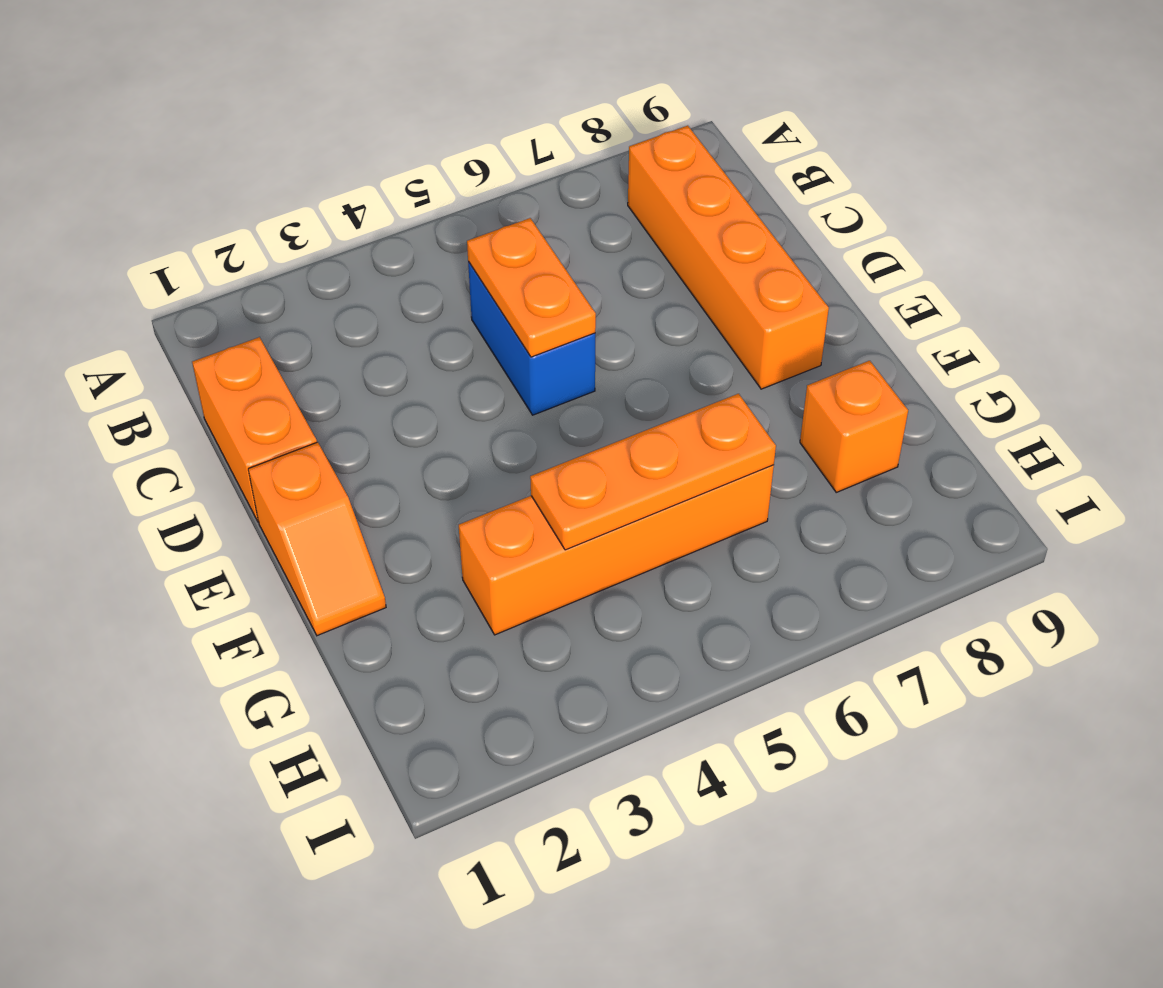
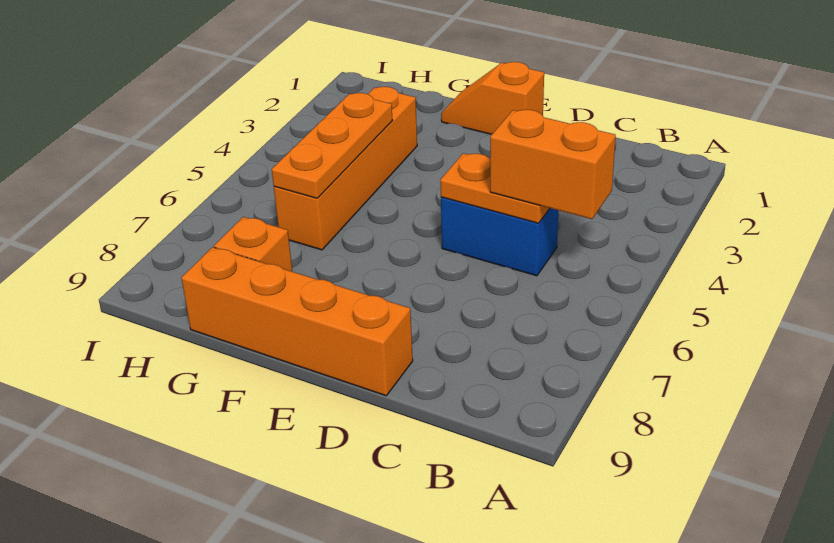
orange brick B8:E8 level 1 -> orange brick D9:G9 level 1
orange brick C1:D1 level 1 -> orange brick B5:C5 level 3

